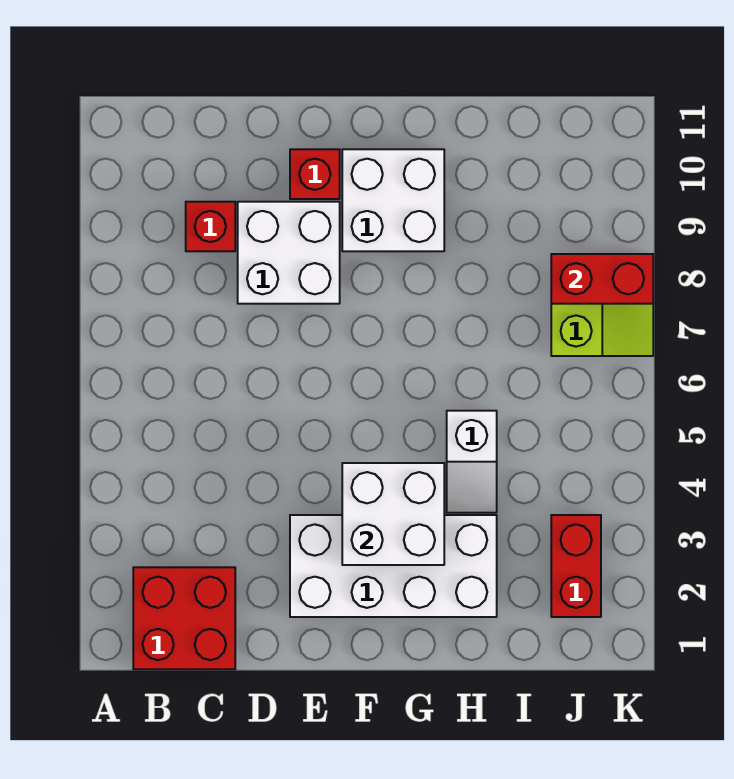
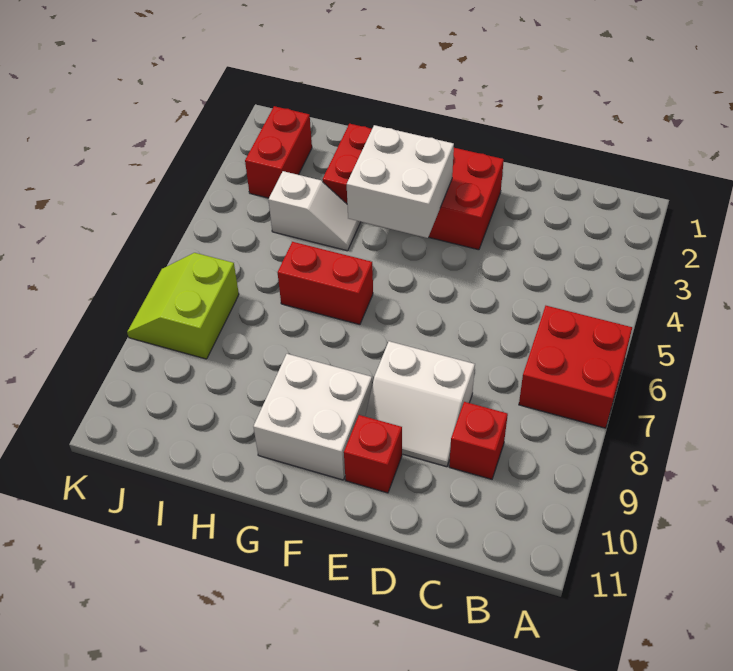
red brick B1:C2 level 1 -> red brick A6:B7 level 1
white brick D8:E9 level 1 -> white slope D8:E9 level 1 top 8
white brick E2:H3 level 1 -> red brick E2:H3 level 1
white slope H4:H5 level 1 top 5 -> white slope H4:I4 level 1 top I
red brick J8:K8 level 2 -> red brick G6:H6 level 1

